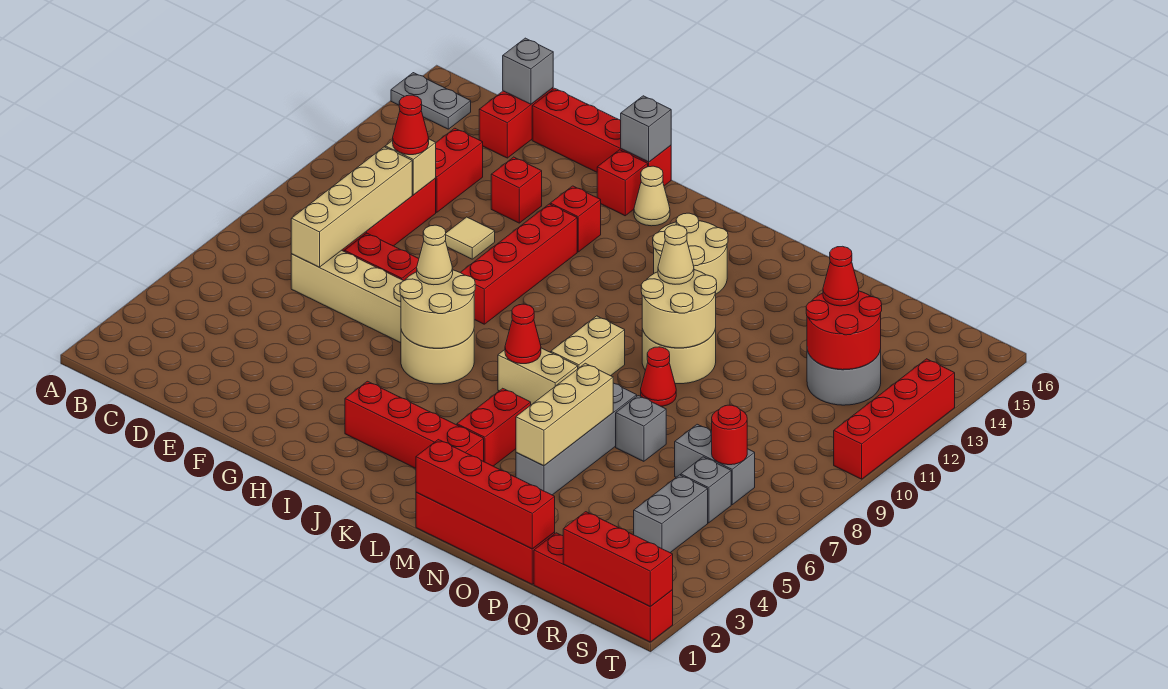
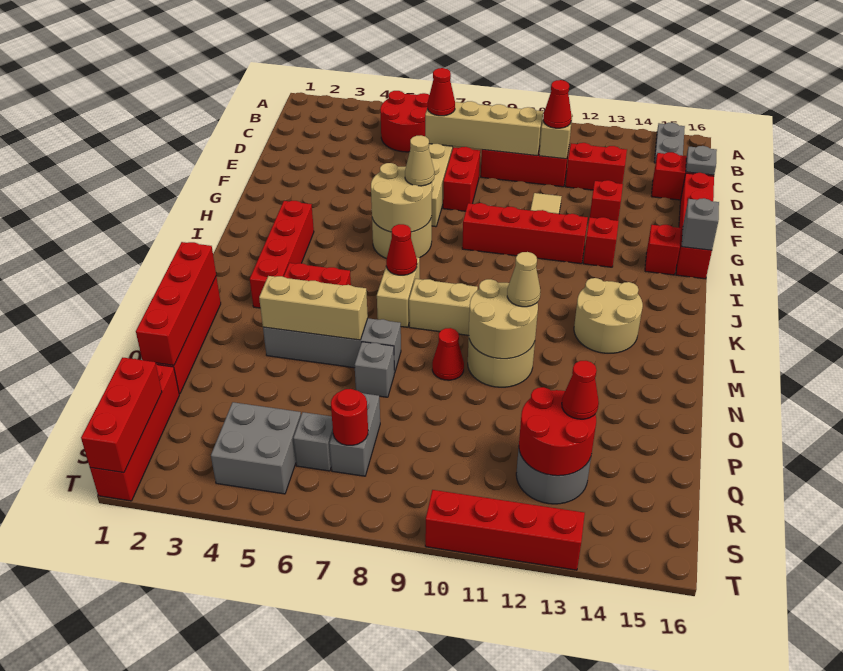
none -> red round brick B5:C6 level 1
none -> red cone D7 level 3
grey brick D16 level 2 -> grey plate D16 level 2
tan cone I15 level 1 -> none
grey brick R4:R5 level 1 -> grey brick R4:S5 level 1

